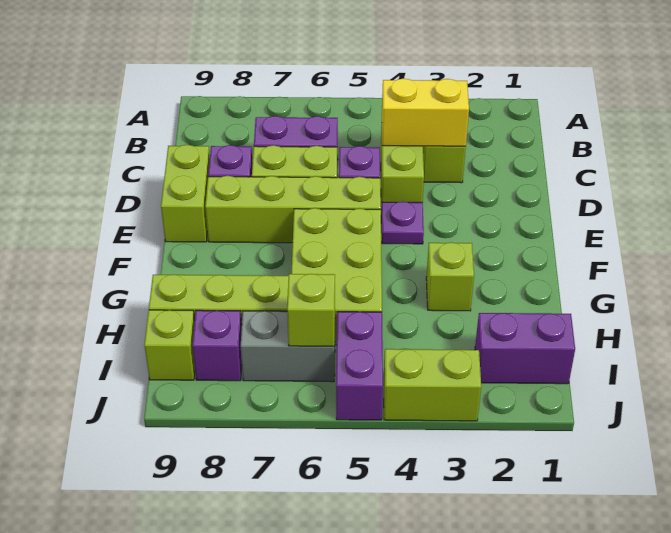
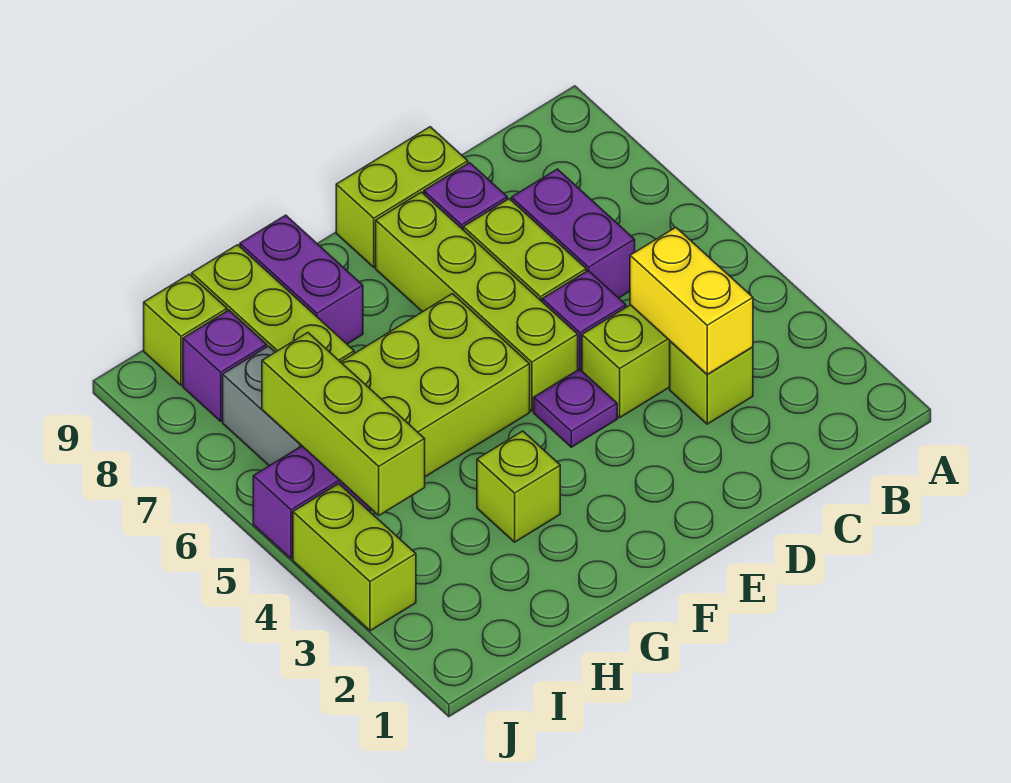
purple brick I1:I2 level 1 -> purple brick G8:G9 level 1
lime brick I6 level 2 -> lime brick I4:I6 level 2

